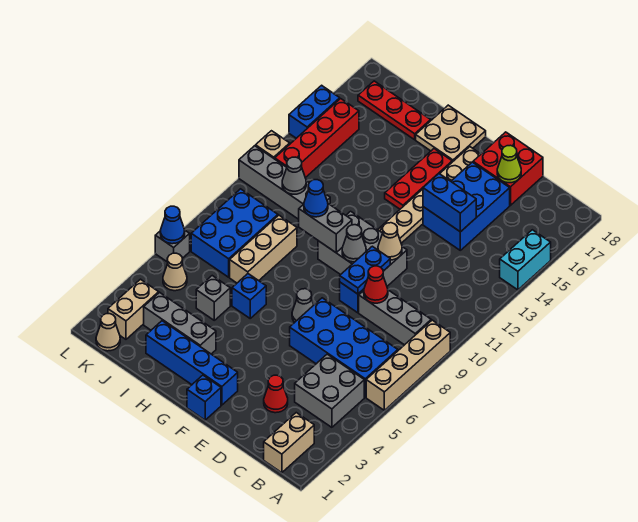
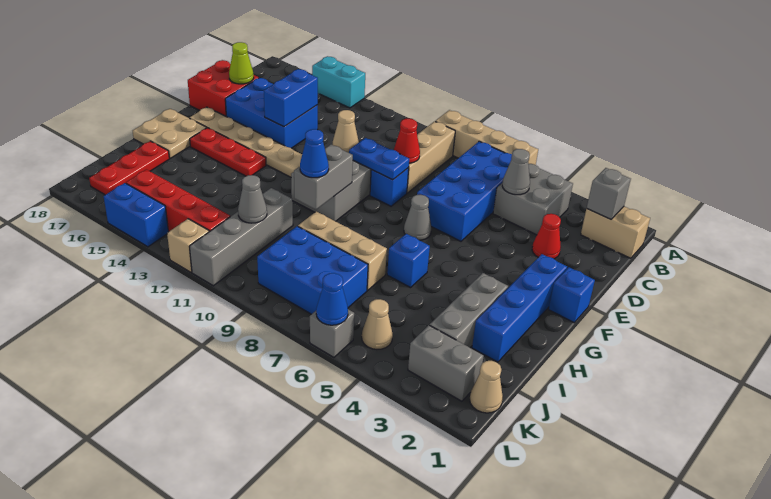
grey brick B9:D9 level 1 -> tan brick B9:D9 level 1
grey cone F10 level 2 -> grey cone C5 level 2
grey brick I5 level 1 -> grey brick B2 level 2
tan brick K2:K3 level 1 -> grey brick K2:K3 level 1

